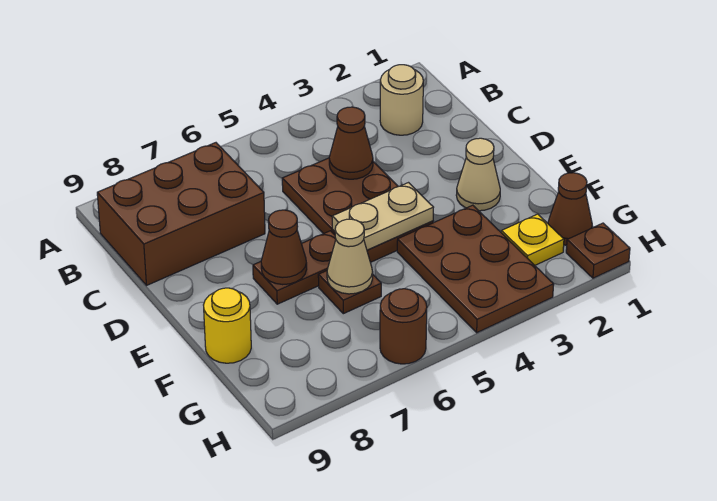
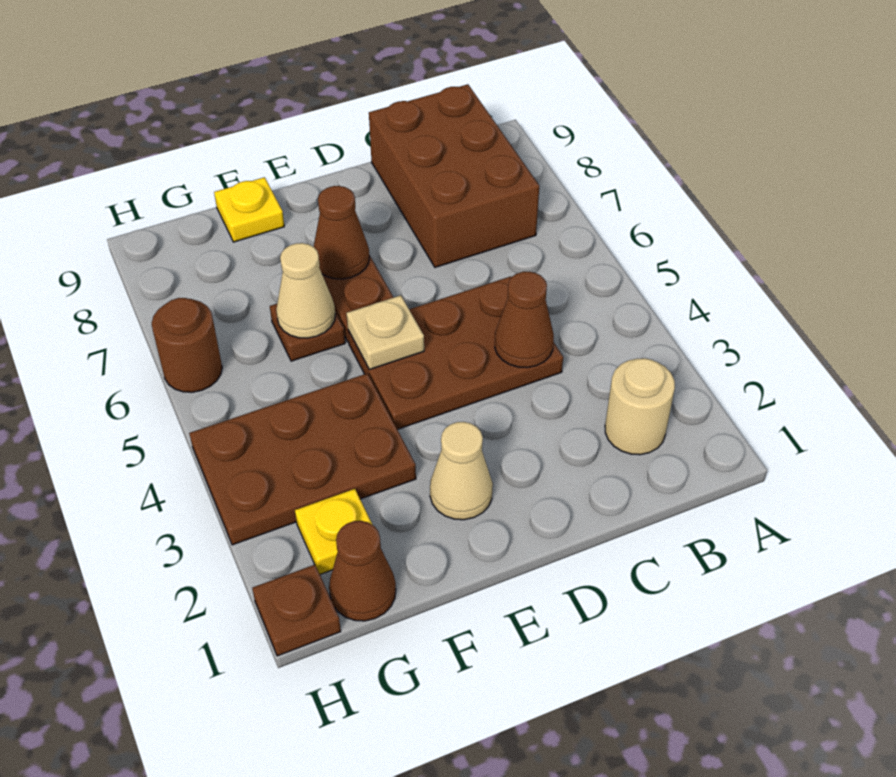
tan plate E4:E5 level 2 -> tan plate E5 level 2
yellow round brick F9 level 1 -> yellow plate F9 level 1

